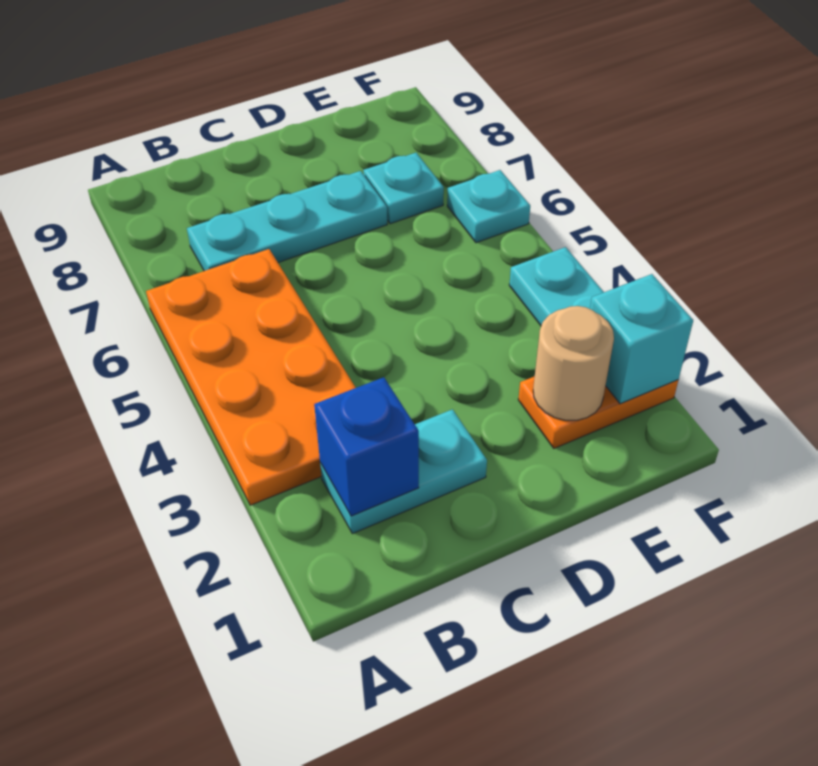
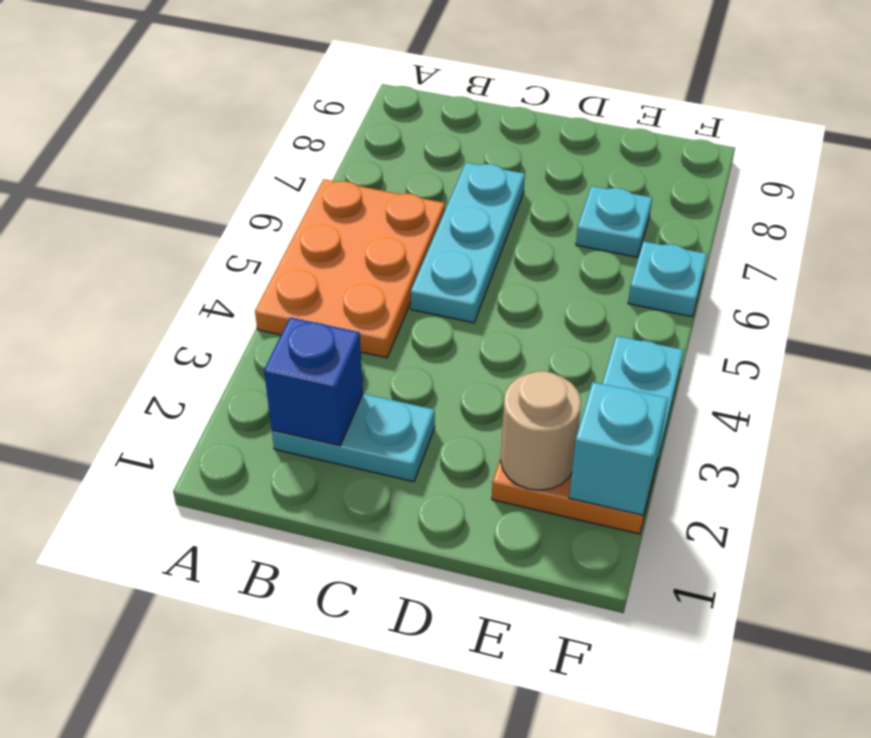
orange plate A3:B6 level 1 -> orange plate A4:B6 level 1
cyan plate B7:D7 level 1 -> cyan plate C5:C7 level 1

